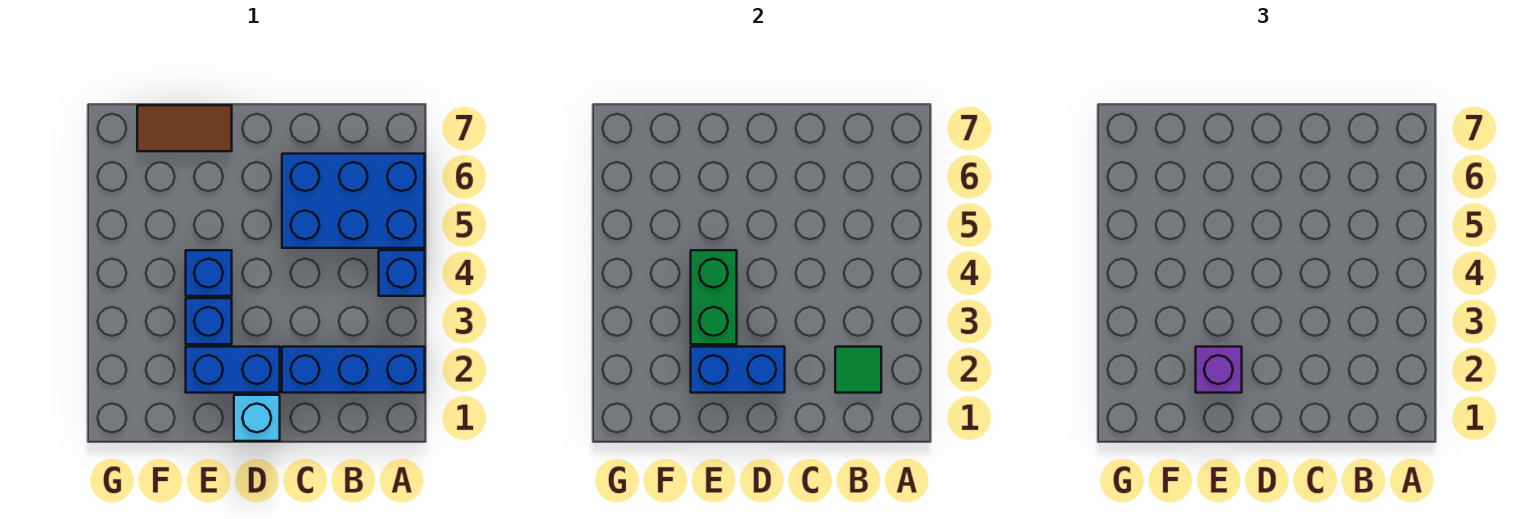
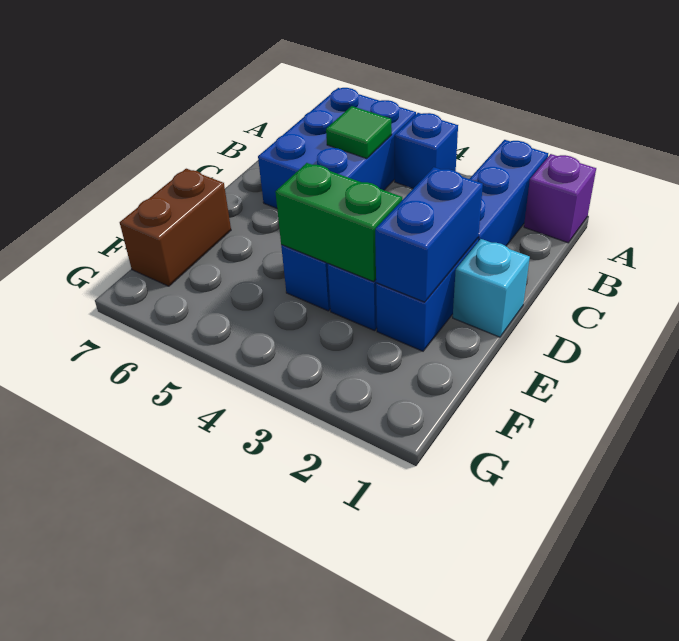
green tile B2 level 2 -> green tile B5 level 2
purple brick E2 level 3 -> purple brick A1 level 1
brown tile E7:F7 level 1 -> brown brick E7:F7 level 1

